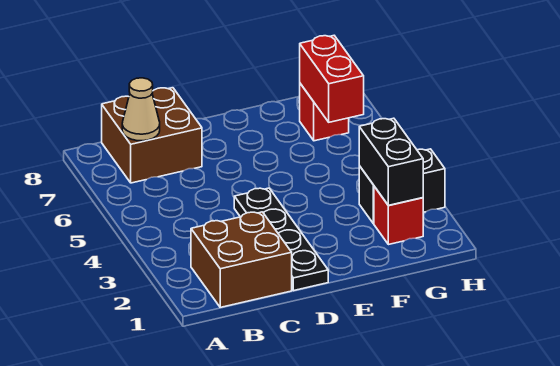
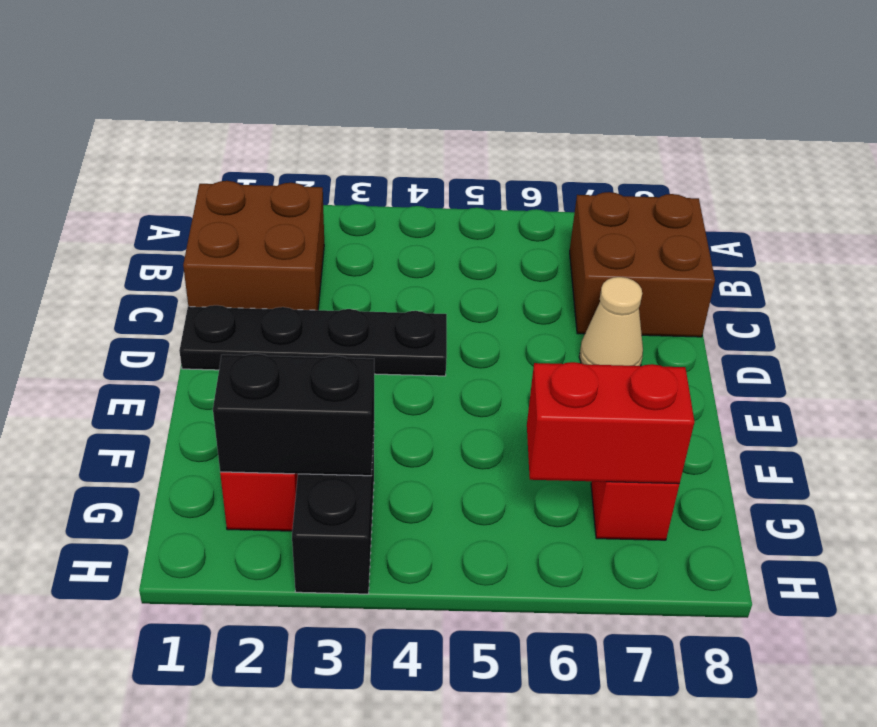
tan cone B7 level 2 -> tan cone D7 level 1

